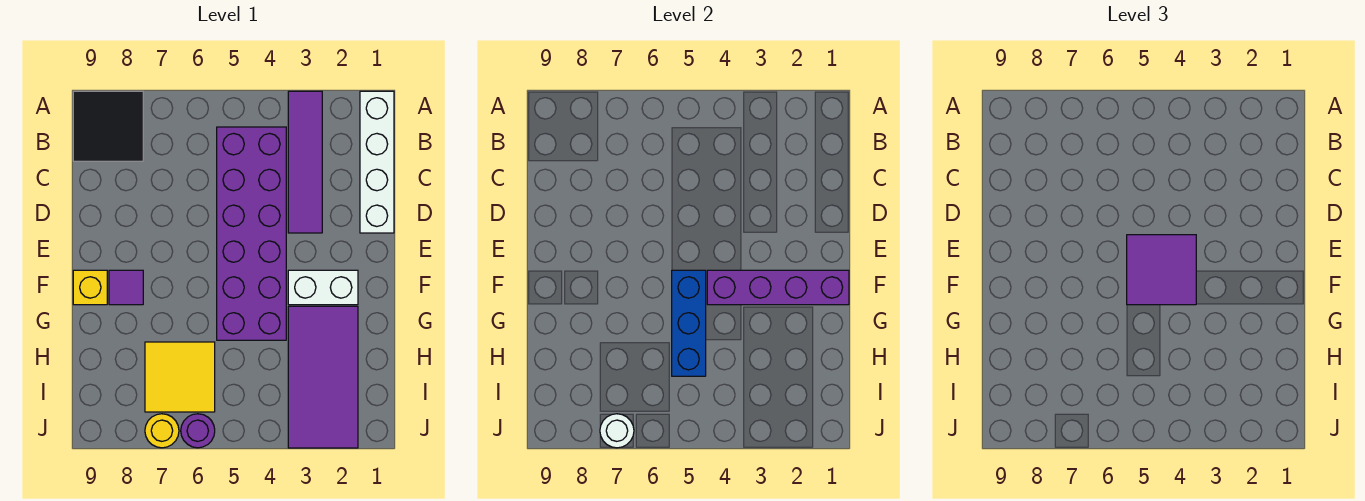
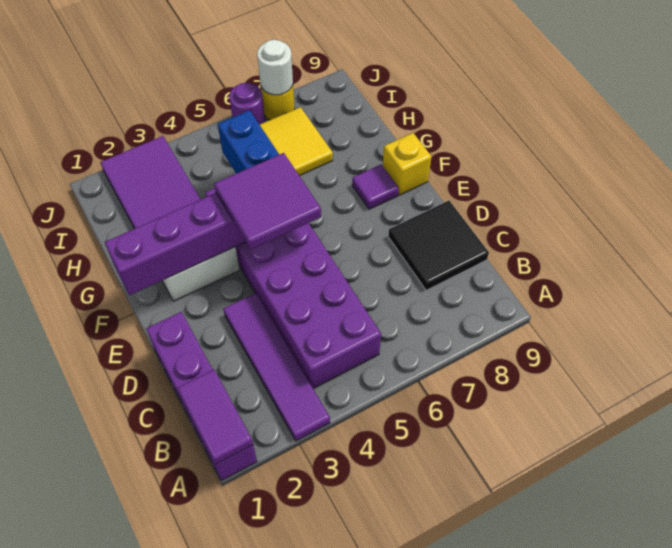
white brick A1:D1 level 1 -> purple brick A1:D1 level 1
none -> purple tile A1:B1 level 2
black tile A8:B9 level 1 -> black tile C8:D9 level 1

